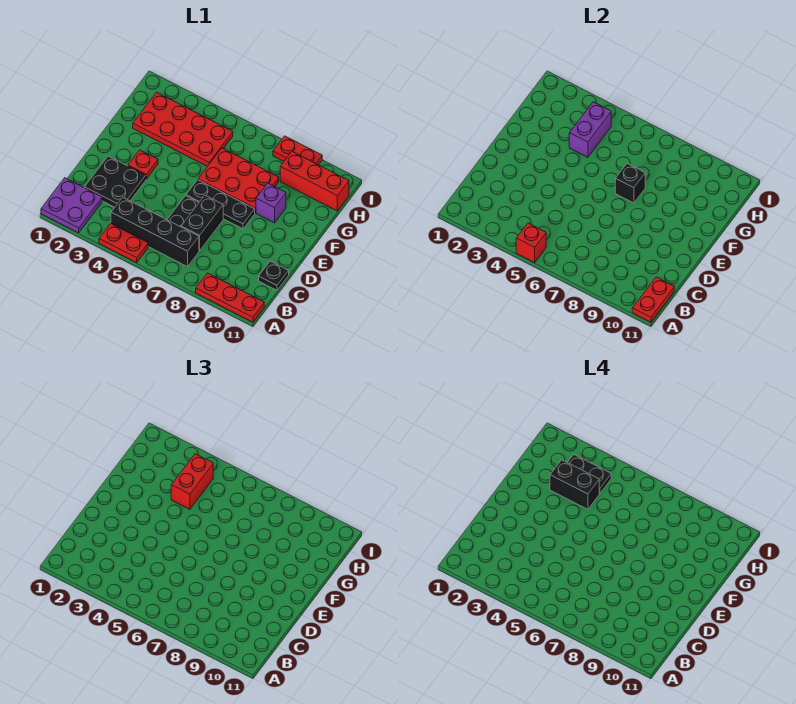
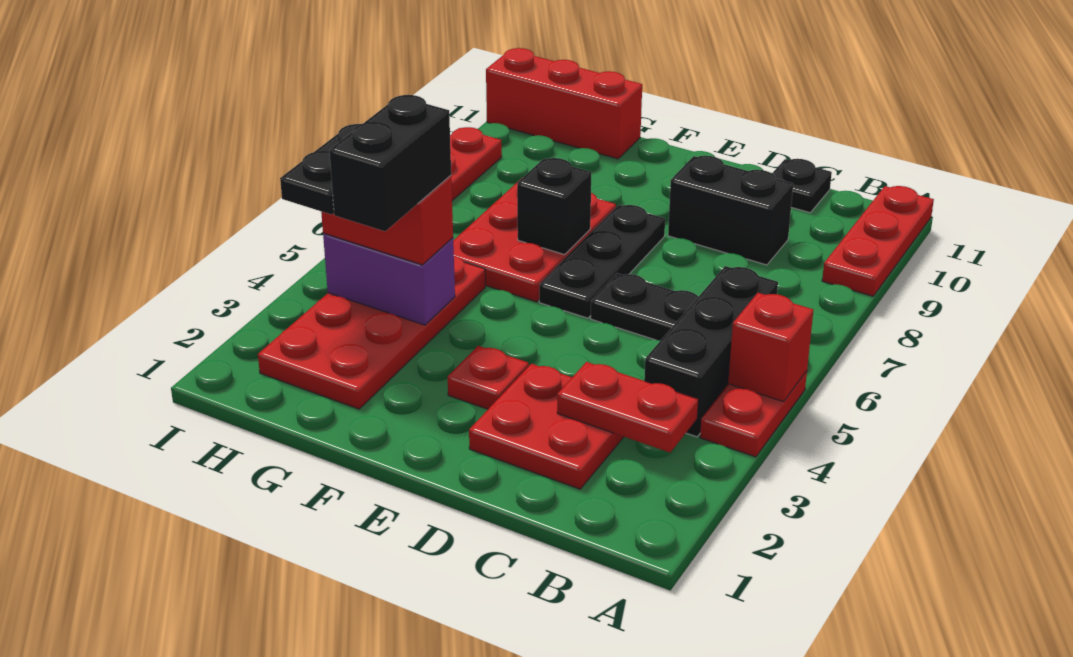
purple plate A1:B2 level 1 -> none
red plate A11:B11 level 2 -> red plate B3:C3 level 2
black brick B4:B7 level 1 -> black brick B4:B6 level 1
black plate C2:D3 level 1 -> red plate C2:D3 level 1
black brick C7:D7 level 1 -> black brick C9:D9 level 1
purple brick F9 level 1 -> none
red brick H9:H11 level 1 -> red brick G11:I11 level 1

